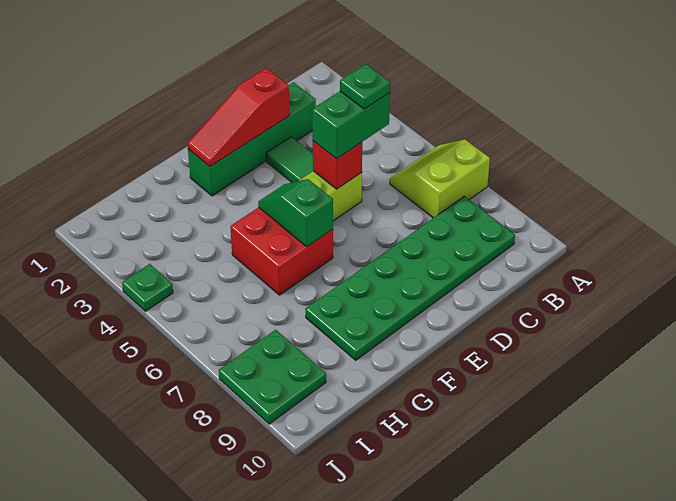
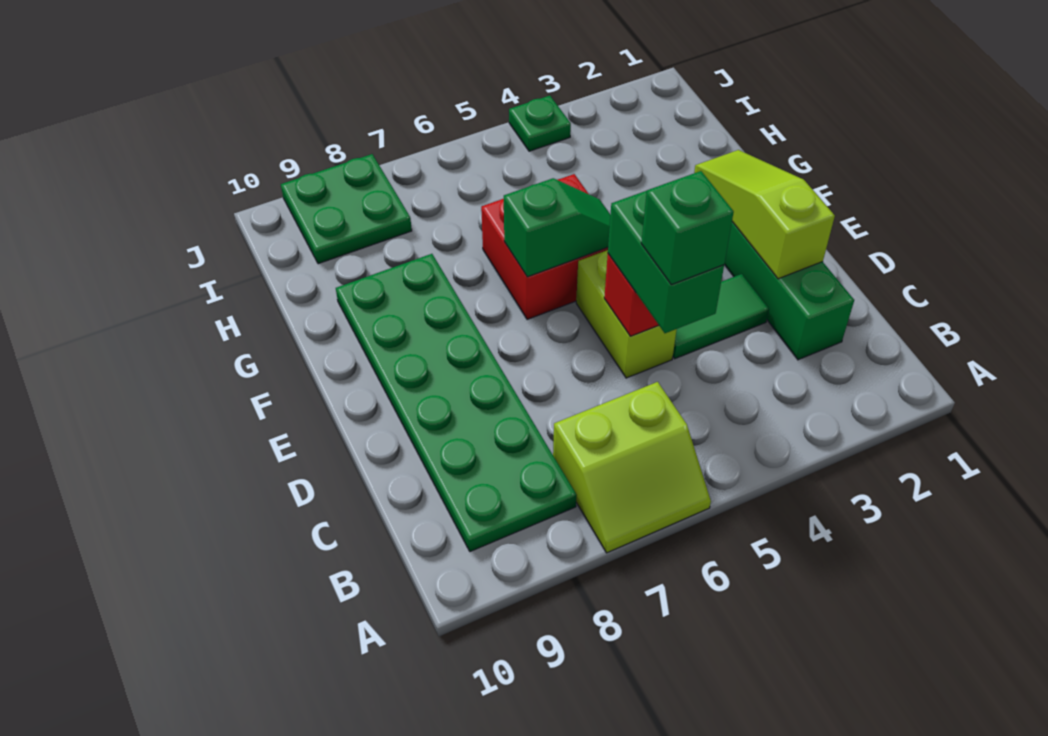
lime slope A6:B7 level 1 top 7 -> lime slope A6:B7 level 1 top B
green plate C5 level 4 -> green brick C5 level 4
red slope D2:F2 level 2 top D -> lime slope D2:F2 level 2 top D

